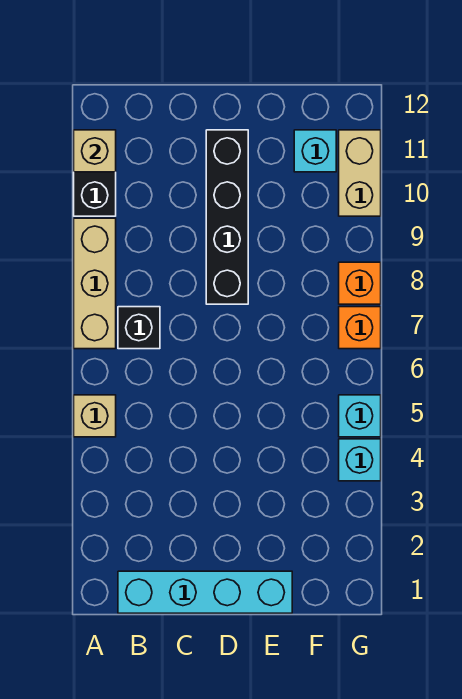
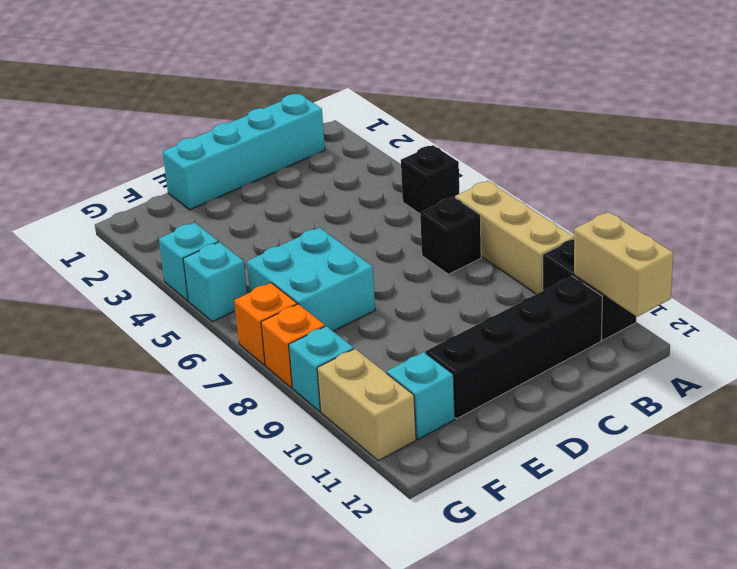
tan brick A5 level 1 -> black brick A5 level 1
tan brick A11 level 2 -> tan brick A11:A12 level 2
black brick D8:D11 level 1 -> black brick B11:E11 level 1
none -> cyan brick E6:F7 level 1
none -> cyan brick G9 level 1

